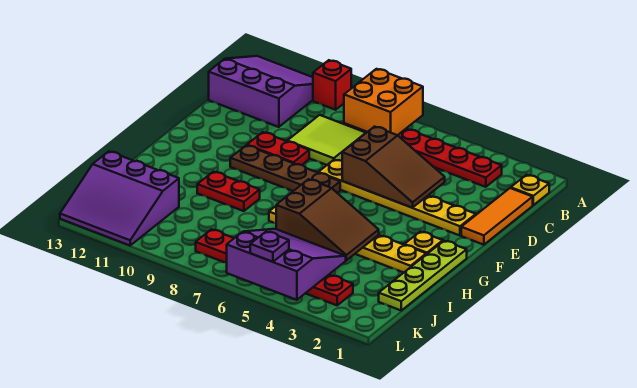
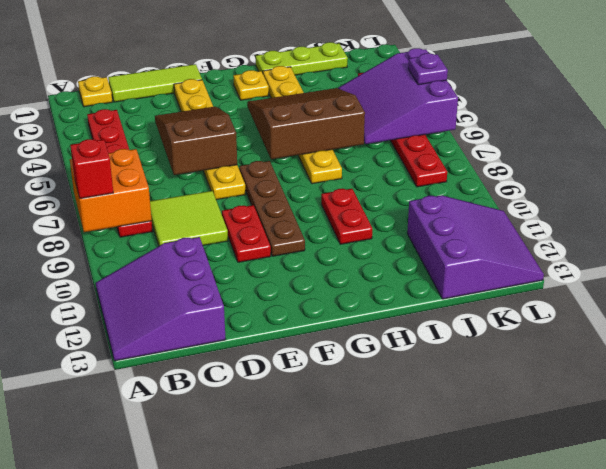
red brick A10 level 1 -> red brick A8 level 3
orange tile C1:E1 level 1 -> lime tile C1:E1 level 1
lime plate G1:J1 level 1 -> lime plate H1:J1 level 1
brown slope H4:I6 level 2 top 6 -> brown slope G4:I6 level 2 top 6

